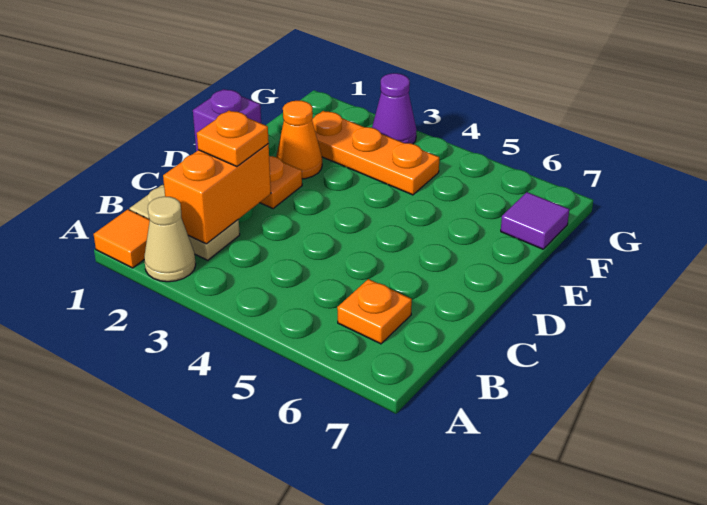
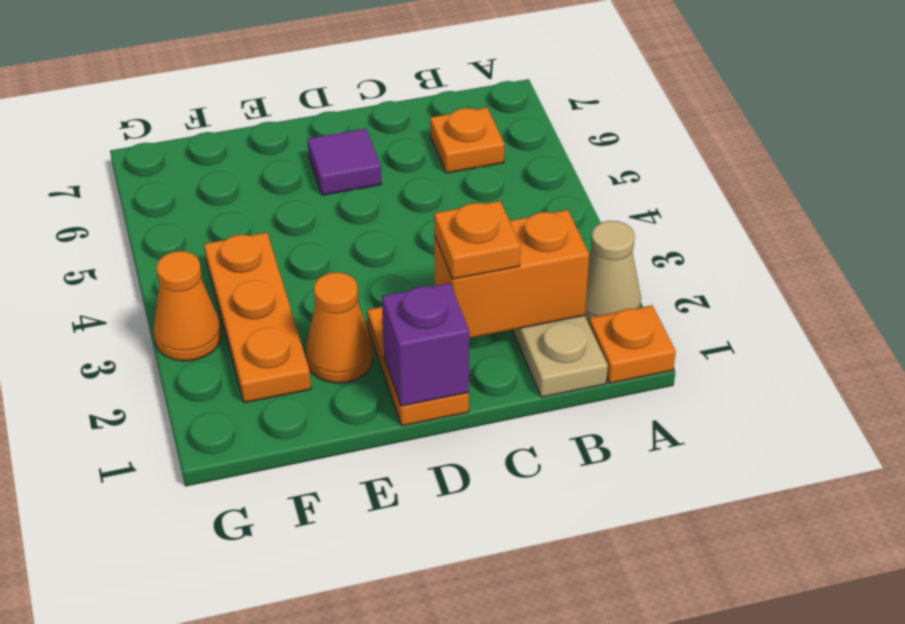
orange tile A1 level 1 -> orange plate A1 level 1
purple tile F7 level 1 -> purple tile D6 level 1
purple cone G3 level 1 -> orange cone G3 level 1

